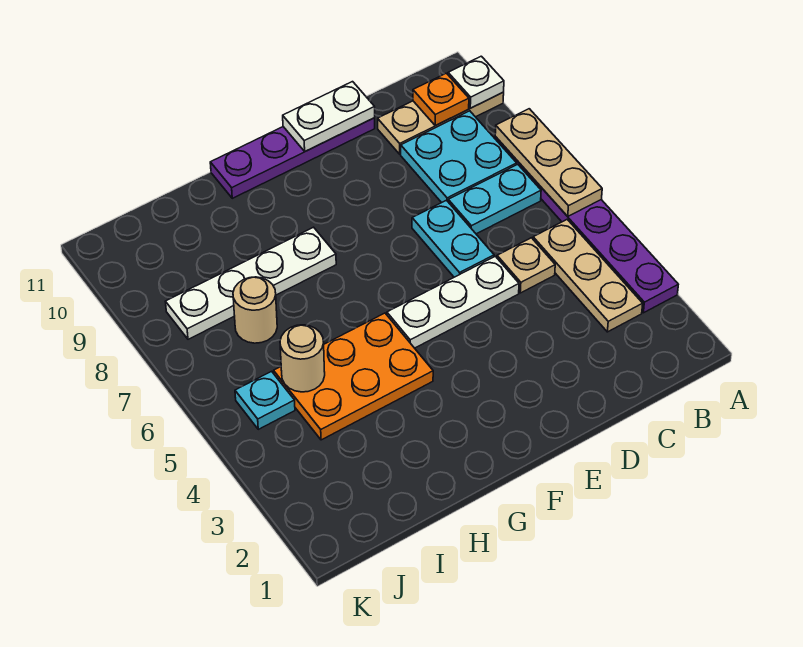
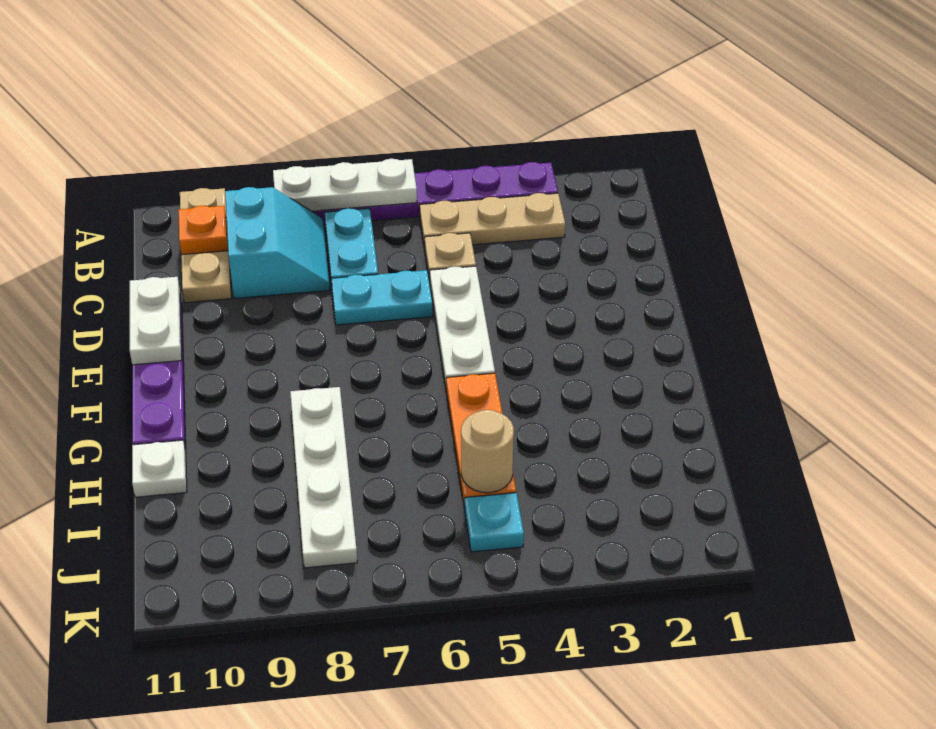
tan plate A6:A8 level 2 -> white plate A6:A8 level 2
white plate A10 level 2 -> white plate H11 level 1
cyan plate B8:C9 level 1 -> cyan slope B8:C9 level 1 top 9
orange plate G4:I5 level 1 -> orange plate G5:I5 level 1
tan round brick I7 level 1 -> none

